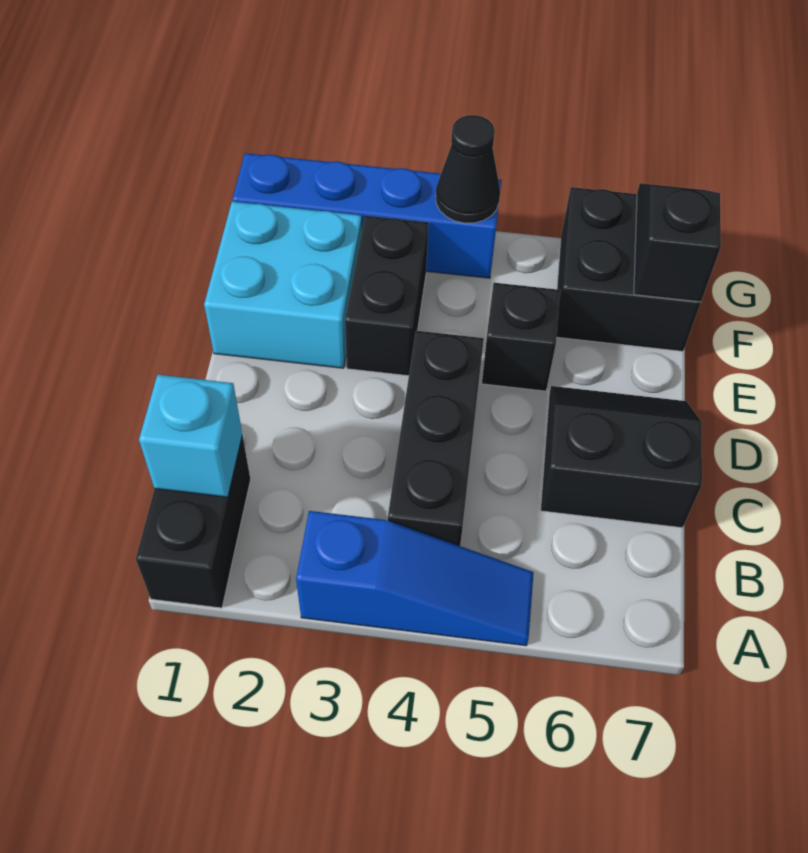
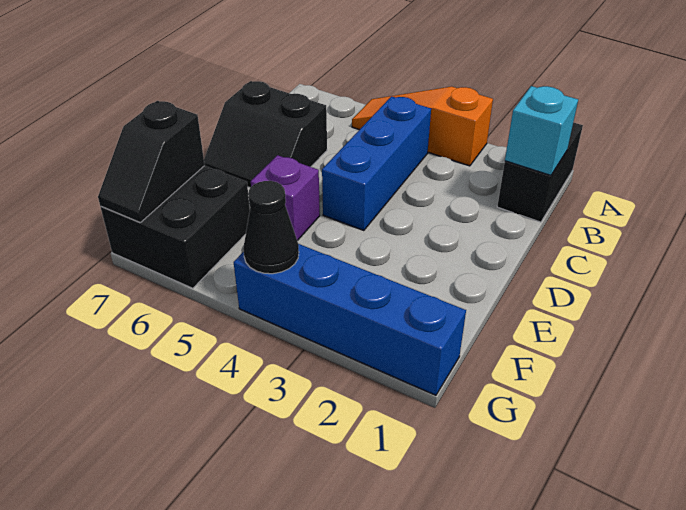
blue slope A3:A5 level 1 top 3 -> orange slope A3:A5 level 1 top 3
black brick B4:D4 level 1 -> blue brick B4:D4 level 1
cyan brick E1:F2 level 1 -> none
black brick E3:F3 level 1 -> none
black brick E5 level 1 -> purple brick E5 level 1

